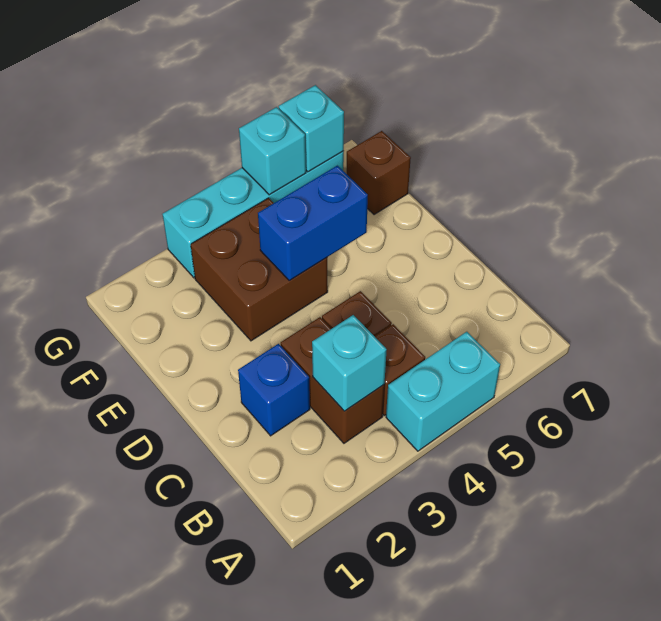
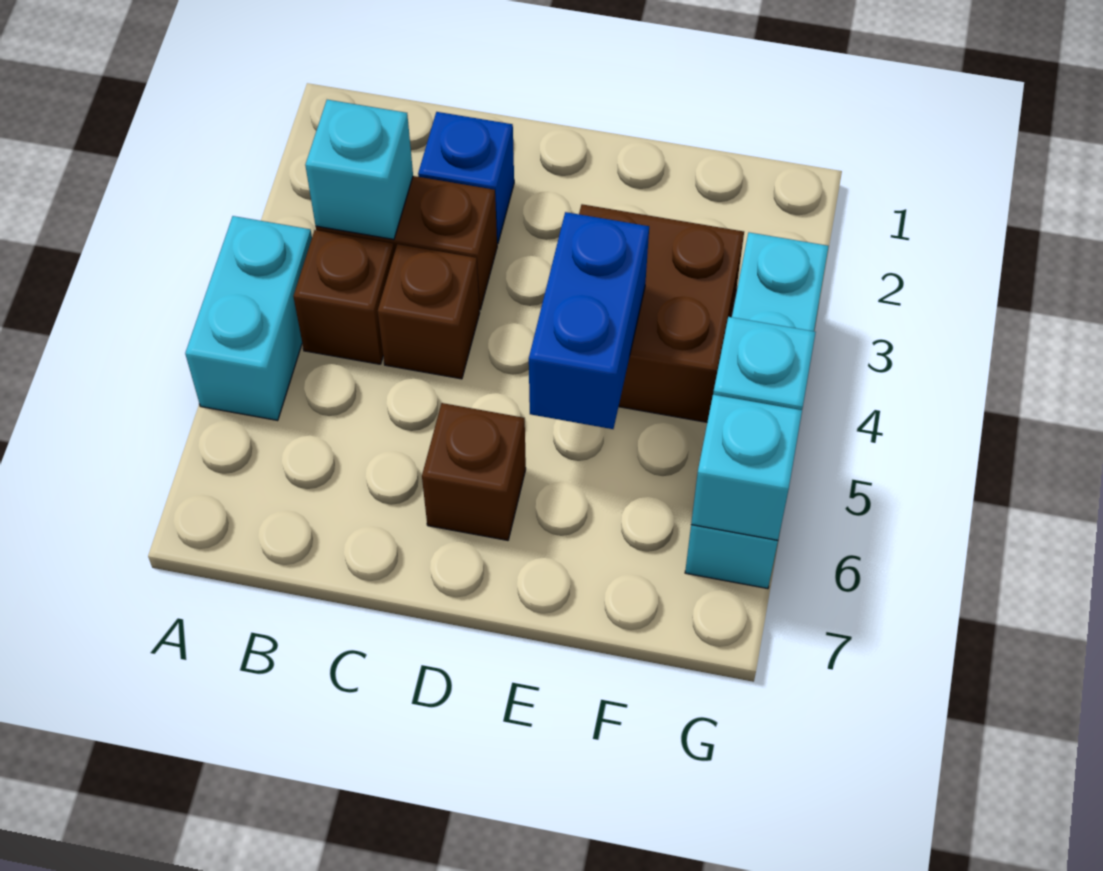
brown brick F7 level 1 -> brown brick D6 level 1

